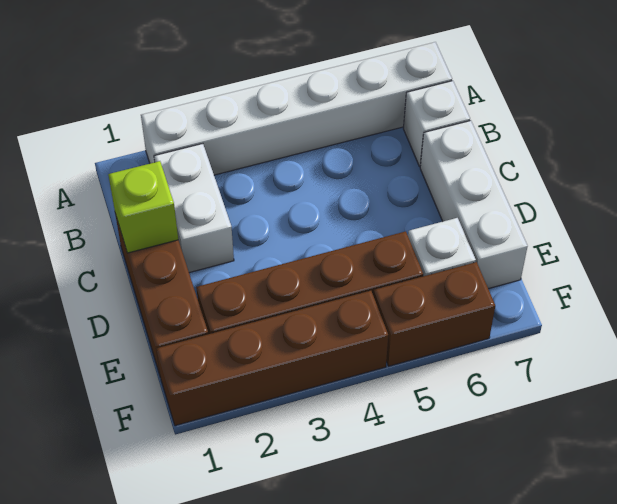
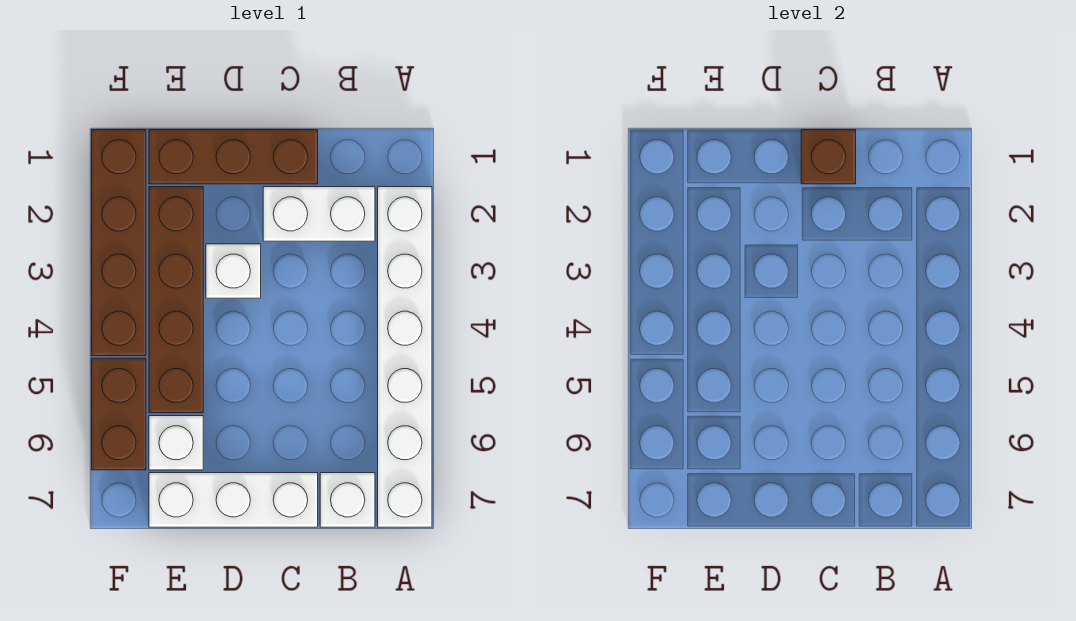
lime brick C1 level 2 -> brown brick C1 level 2
none -> white brick D3 level 1

